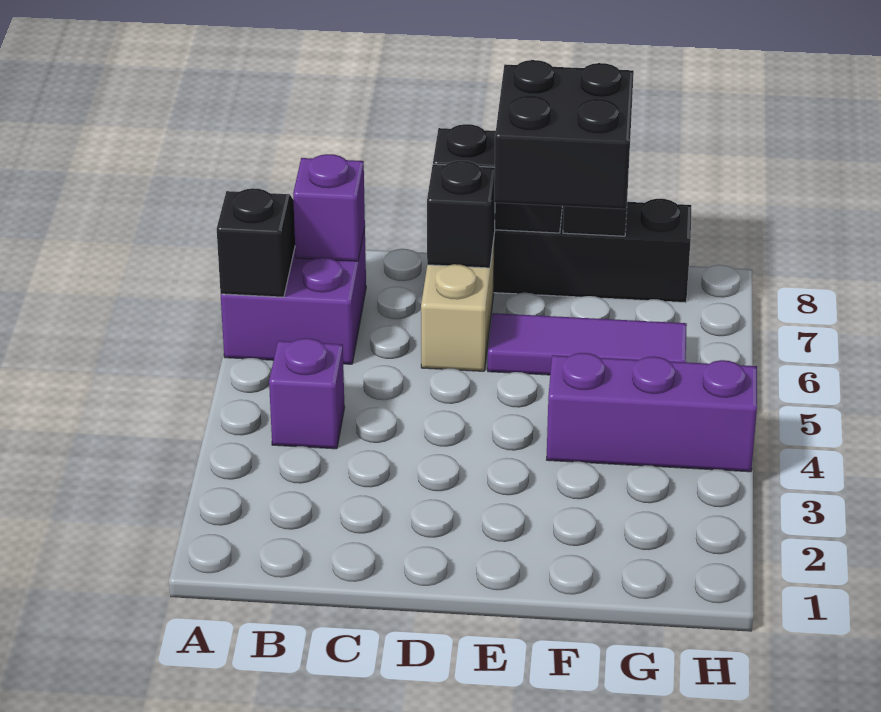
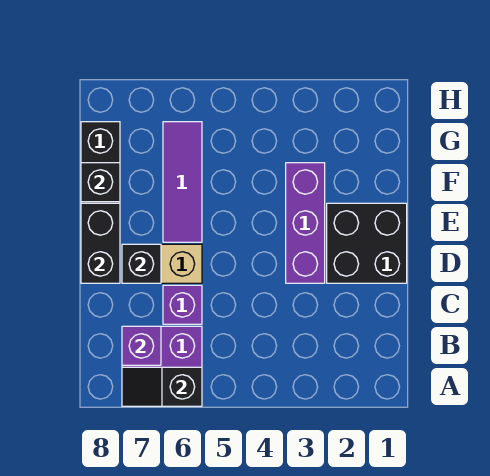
purple brick B4 level 1 -> purple brick C6 level 1
black brick E7:F8 level 3 -> black brick D1:E2 level 1
purple brick F4:H4 level 1 -> purple brick D3:F3 level 1

